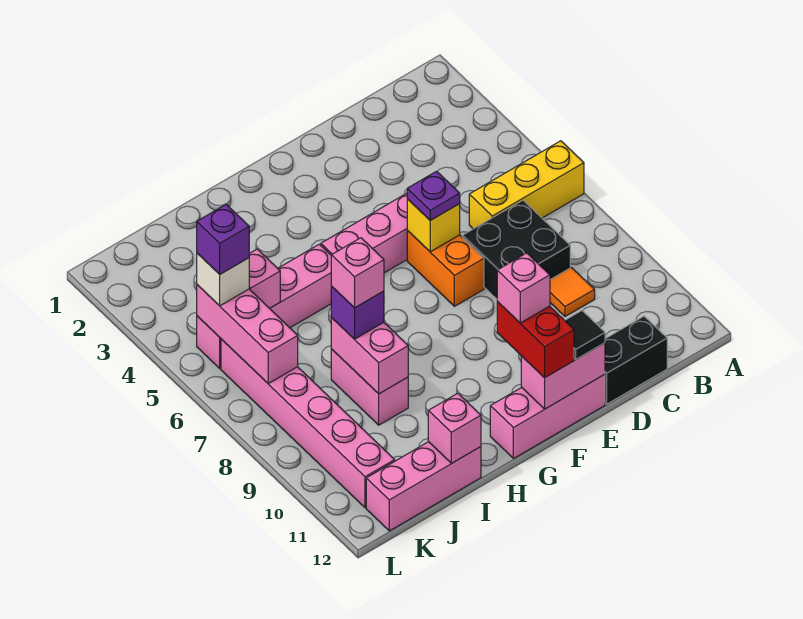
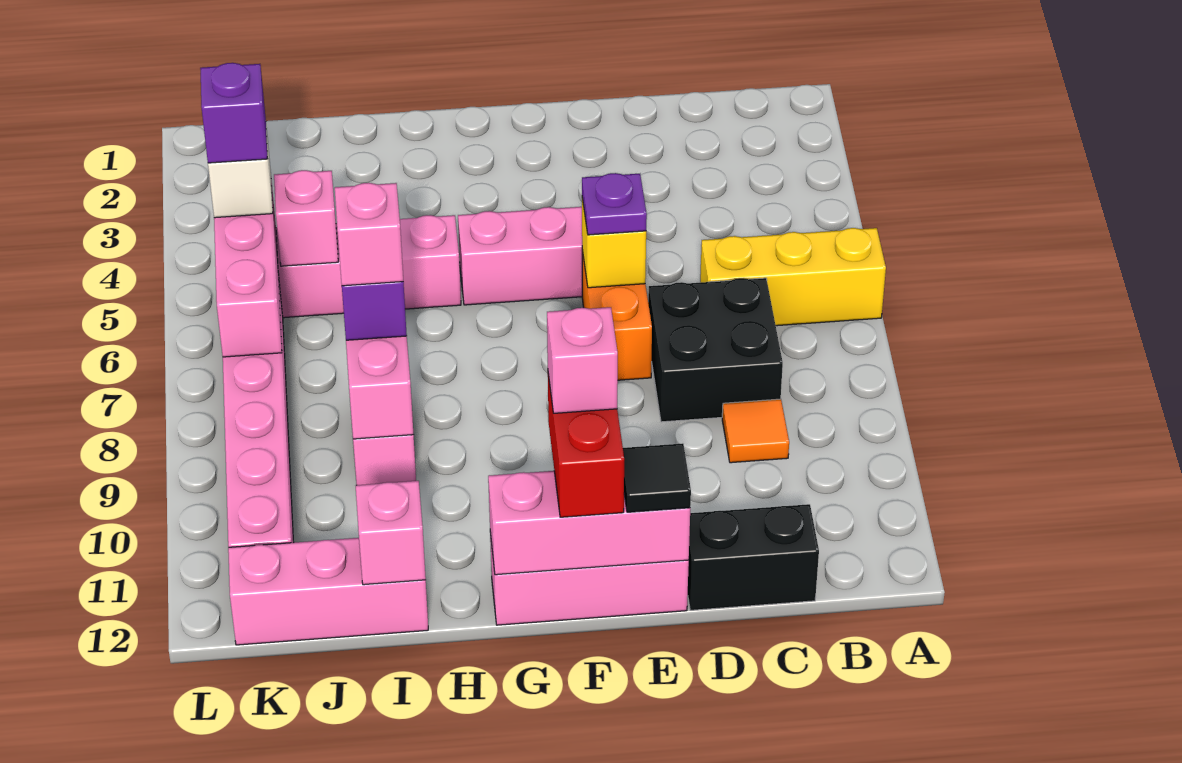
pink brick E12:F12 level 2 -> pink brick E12:G12 level 2

